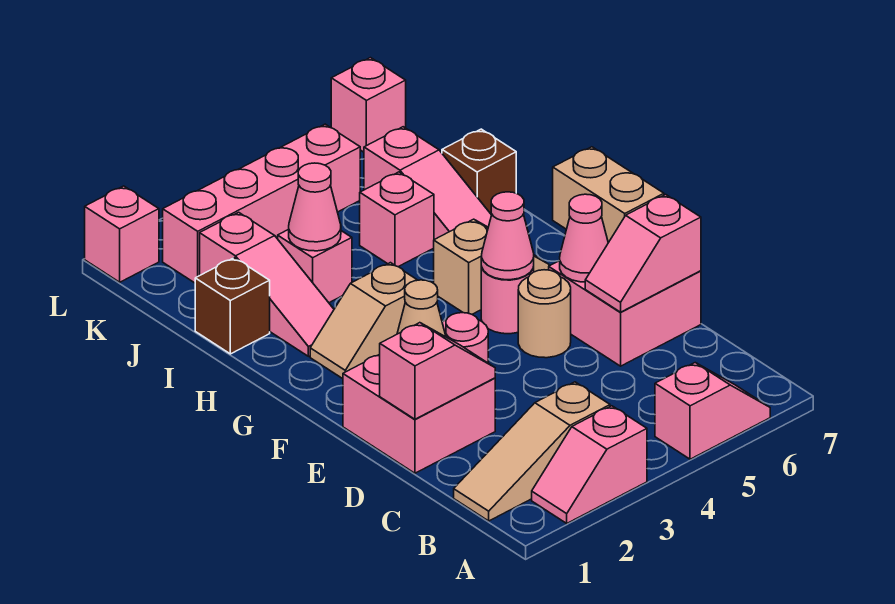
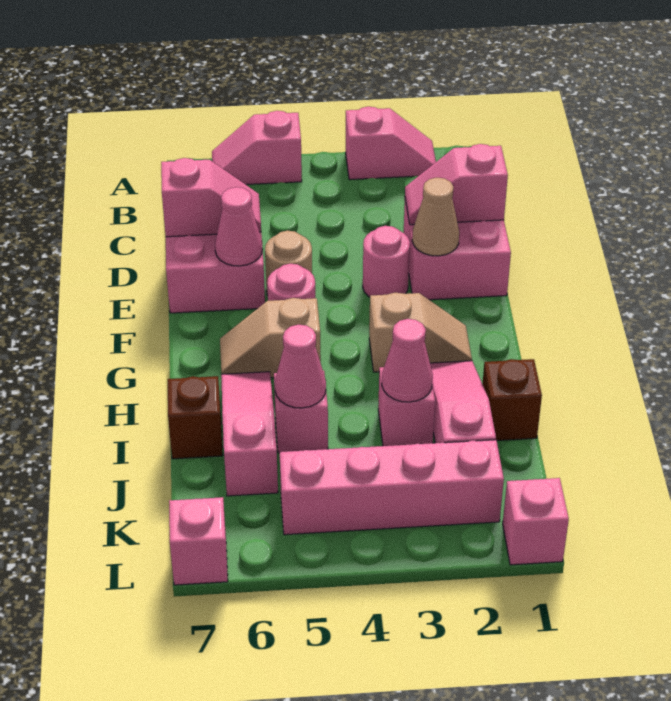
tan slope B1:B3 level 1 top 3 -> none
tan brick E7:F7 level 2 -> none
pink cone F5 level 2 -> pink cone I5 level 2

